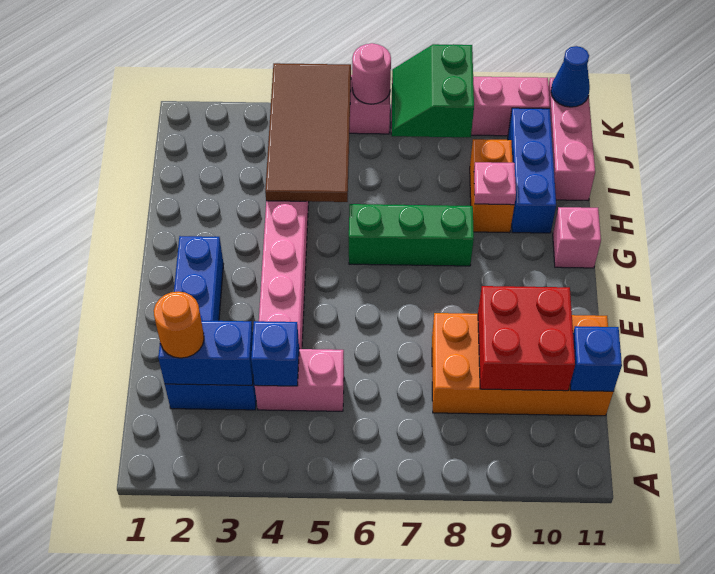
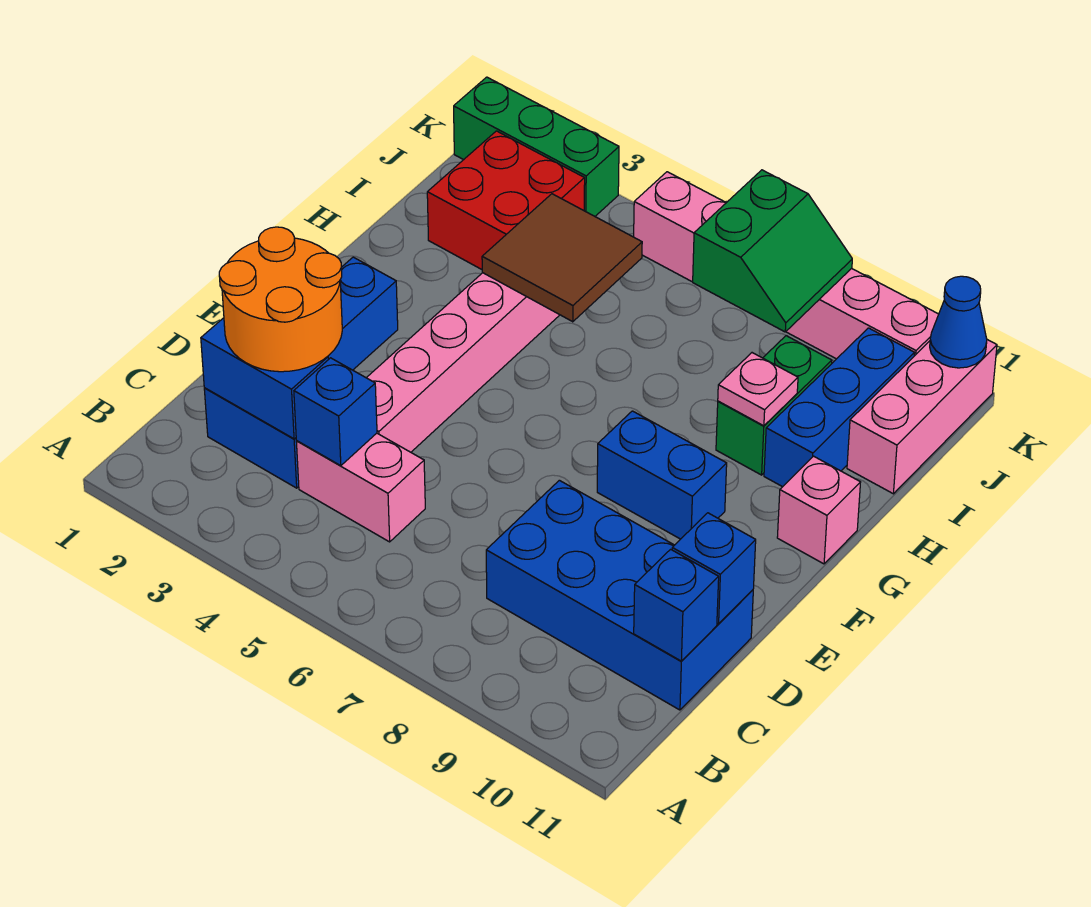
orange round brick C2 level 3 -> orange round brick C2:D3 level 3
orange brick C8:D11 level 1 -> blue brick C8:D11 level 1
red brick C9:D10 level 2 -> red brick I2:J3 level 1
none -> blue brick D11 level 2
none -> blue brick F8:F9 level 1
green brick G6:G8 level 1 -> green brick K1:K3 level 1
brown tile H4:K5 level 2 -> brown tile H4:I5 level 2
orange brick H9:I9 level 1 -> green brick H9:I9 level 1
green slope J7:K8 level 2 top 8 -> green slope J7:K8 level 2 top 7
pink round brick K6 level 2 -> none

